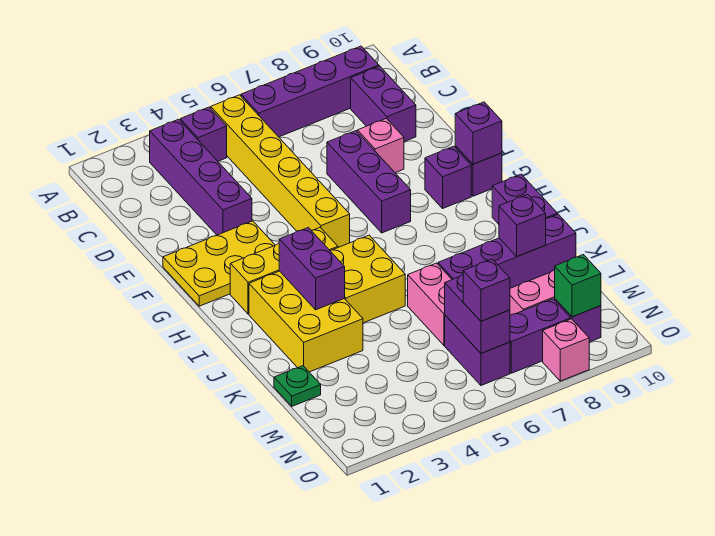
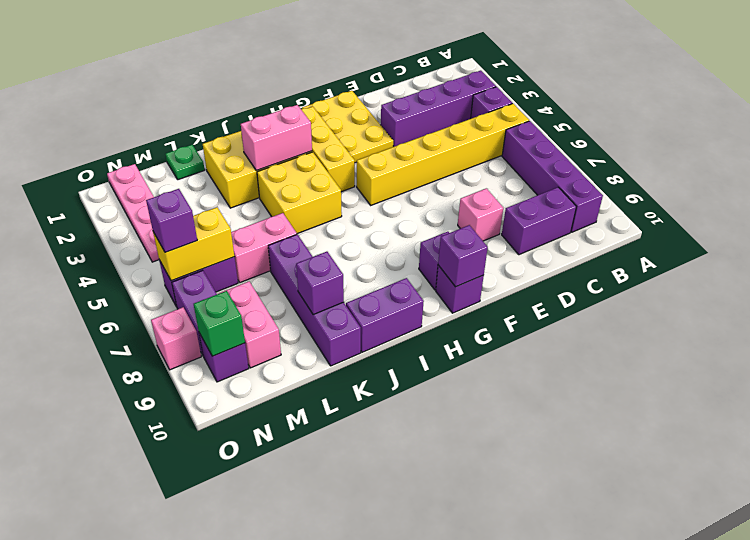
purple brick E7:G7 level 1 -> none
purple brick I3:J3 level 2 -> pink brick I3:J3 level 2
purple brick M6:N6 level 2 -> yellow brick M6:N6 level 2
none -> pink plate N1:N4 level 1

